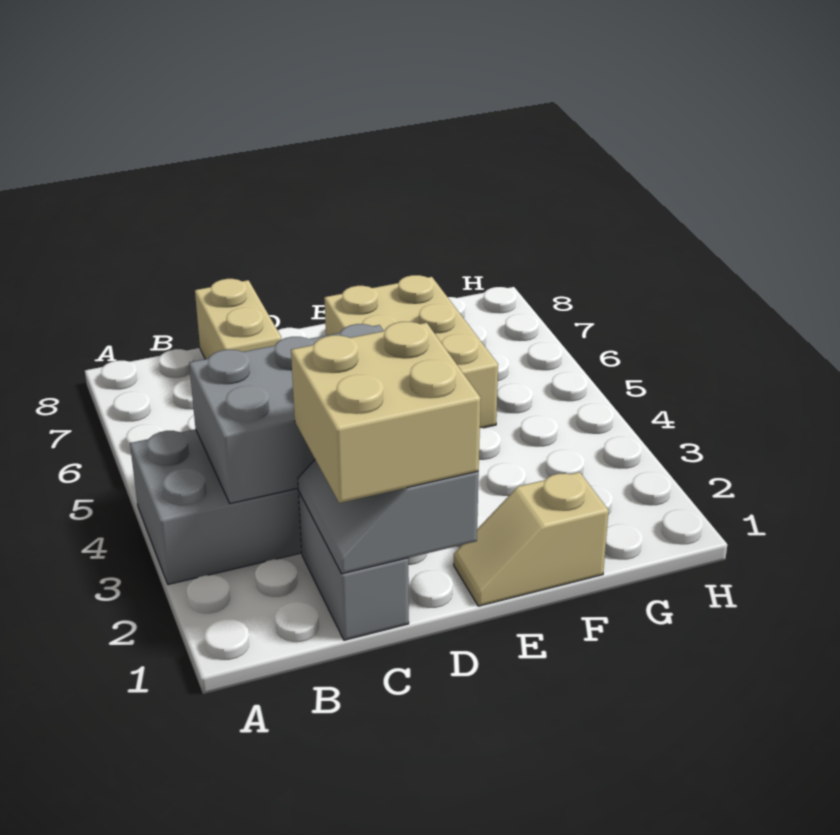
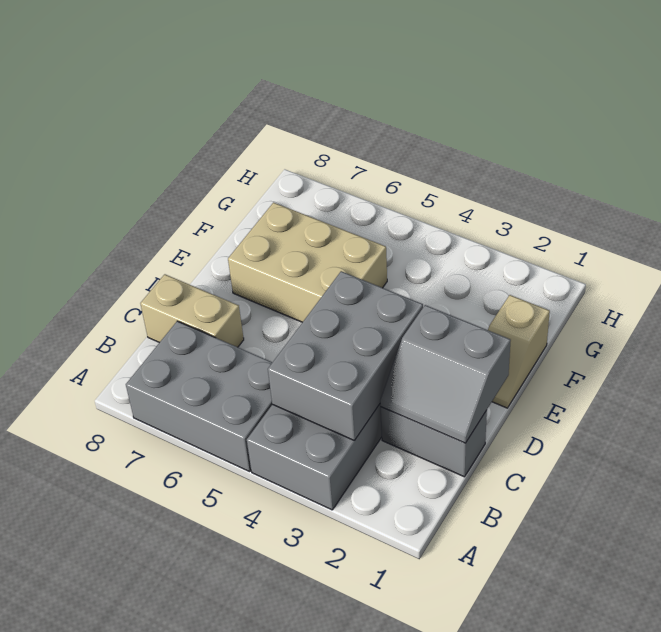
none -> grey brick A5:B7 level 1
tan brick C1:D2 level 3 -> none

